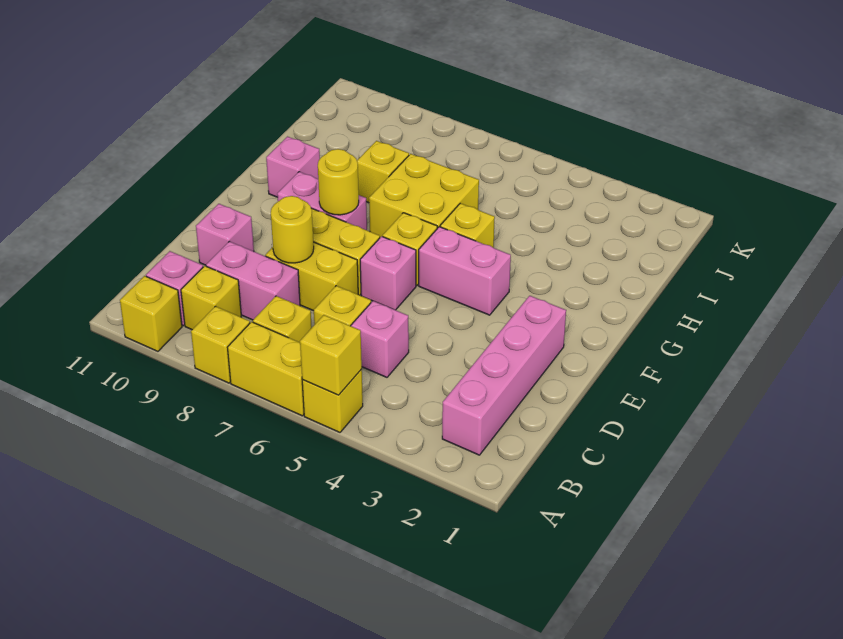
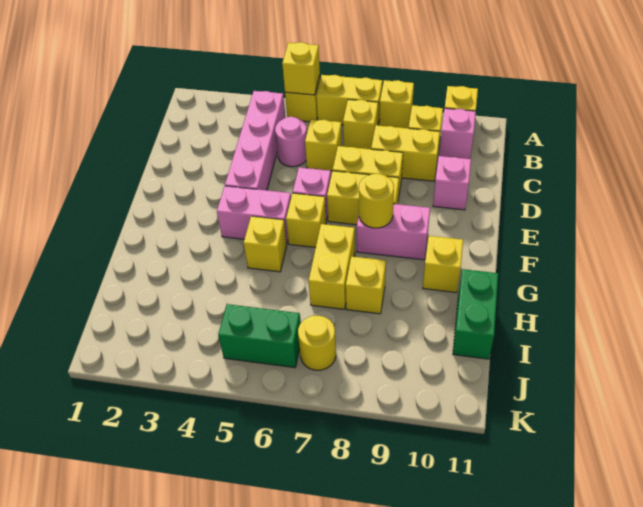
pink brick B2:E2 level 1 -> pink brick B4:E4 level 1
pink brick C5 level 1 -> pink round brick C5 level 1
pink brick C8:C9 level 1 -> yellow brick C8:C9 level 1
yellow round brick D8 level 2 -> yellow round brick J7 level 1
yellow brick G6:H7 level 1 -> yellow brick G7:H7 level 1
pink brick G10 level 1 -> yellow brick G10 level 1
none -> green brick H11:I11 level 1
none -> green brick J5:J6 level 1

